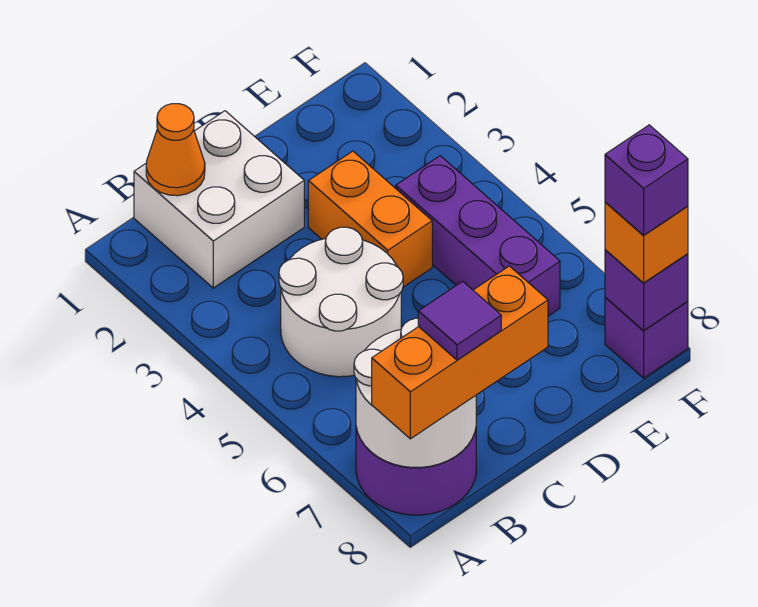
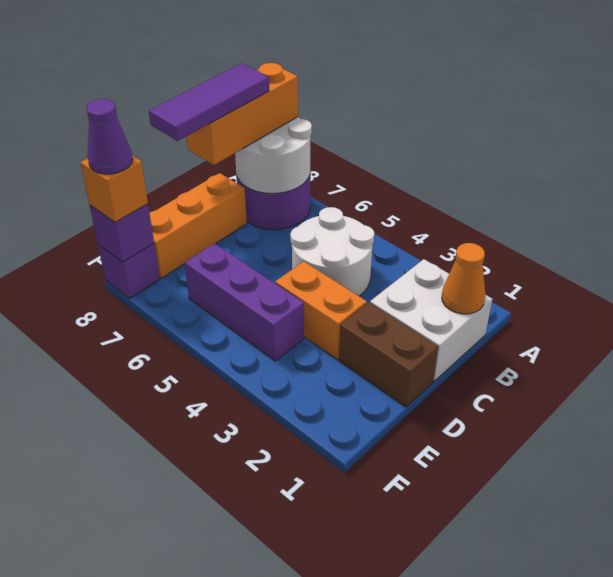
purple tile B8 level 4 -> purple tile B8:D8 level 4
none -> orange brick C8:E8 level 1
none -> brown brick D1:D2 level 1
purple brick F8 level 4 -> purple cone F8 level 4

